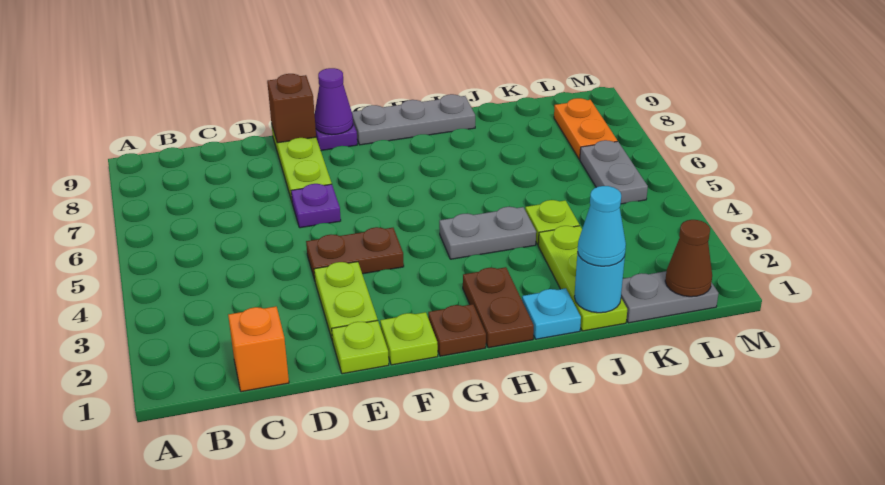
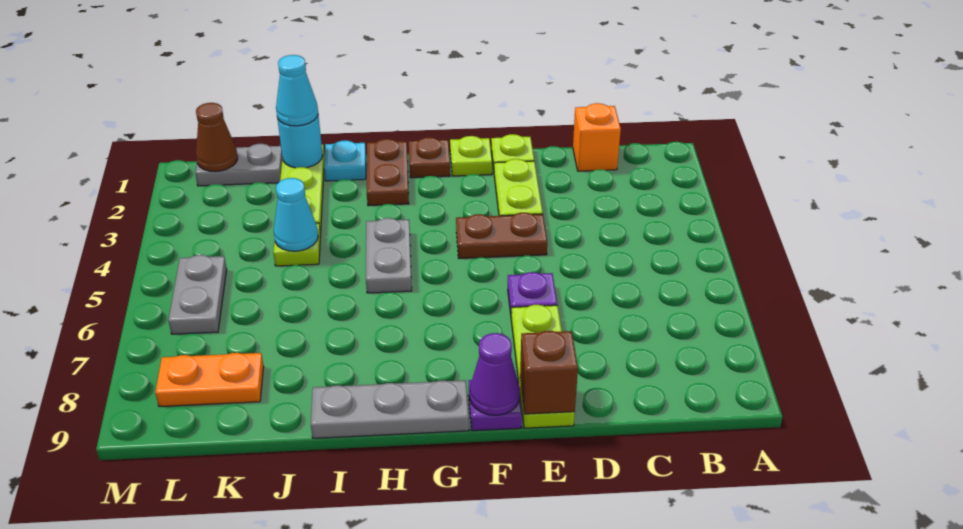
grey plate H4:I4 level 1 -> grey plate H4:H5 level 1
none -> cyan cone J4 level 2
orange plate L7:L8 level 1 -> orange plate K8:L8 level 1

